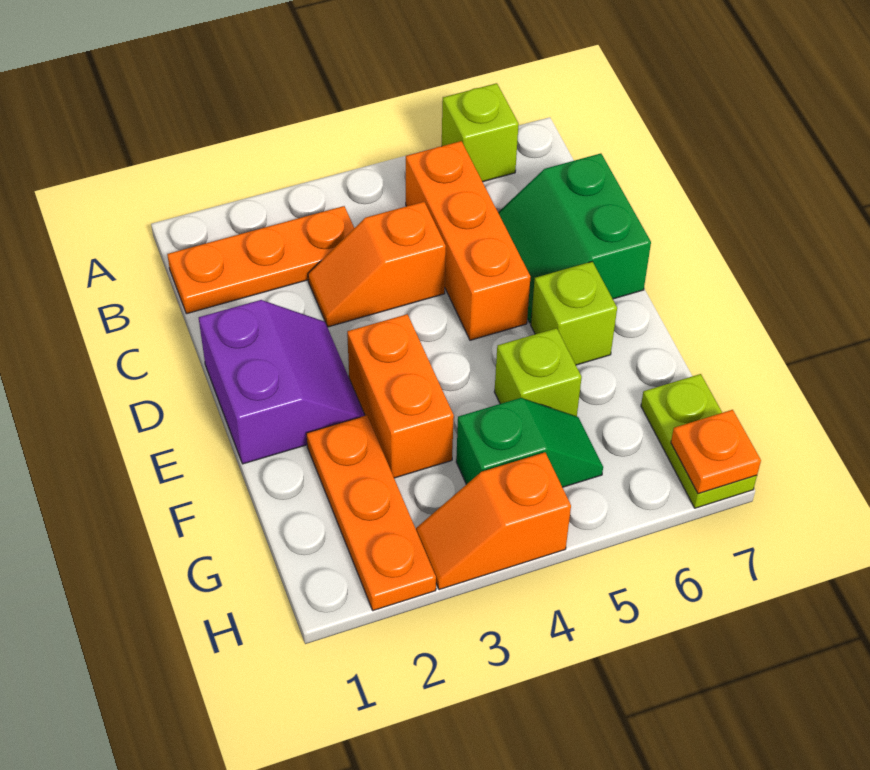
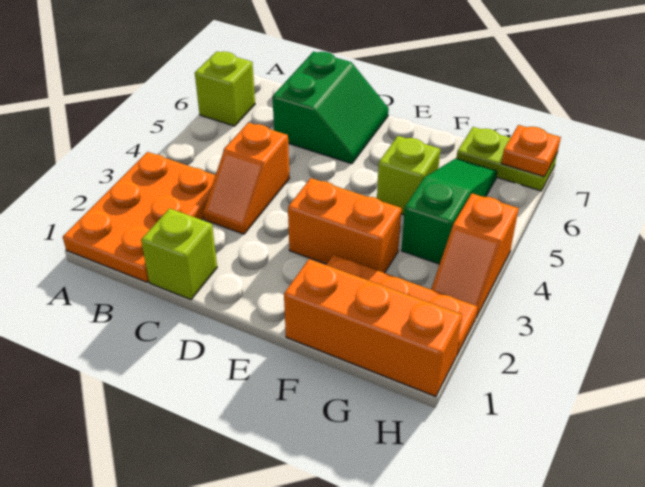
orange plate B1:B3 level 1 -> orange plate A1:B3 level 1
orange brick B5:D5 level 1 -> orange brick F1:H1 level 1
green slope C6:D7 level 1 top 7 -> green slope C6:D7 level 1 top C
purple slope D1:E2 level 1 top 1 -> none
lime brick E6 level 1 -> lime brick C1 level 1
green slope G4:G5 level 1 top 4 -> green slope G4:G6 level 1 top 4

